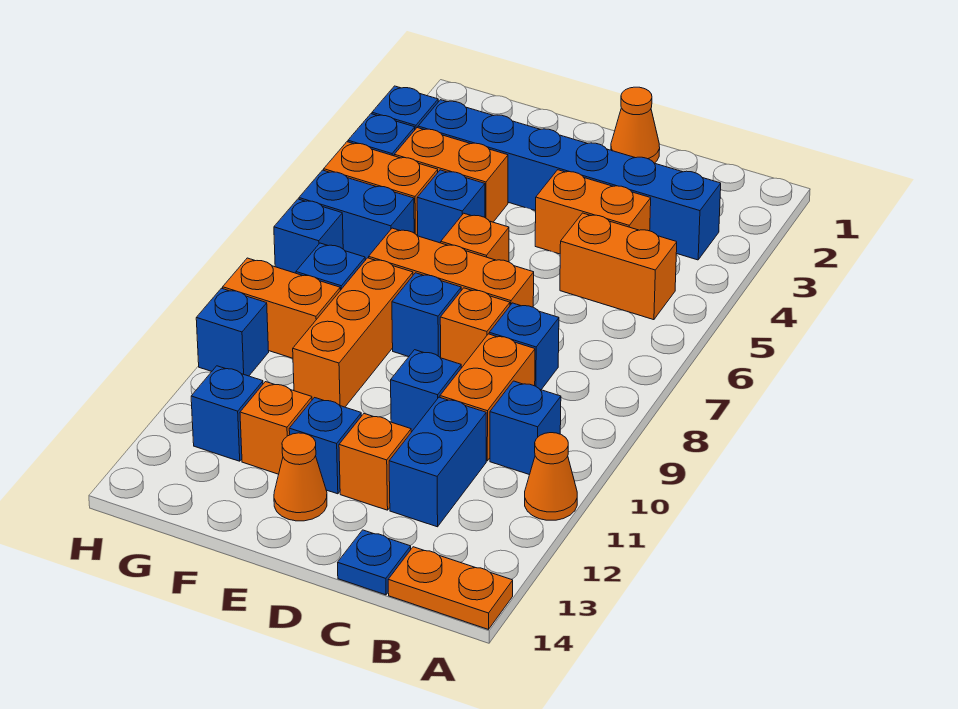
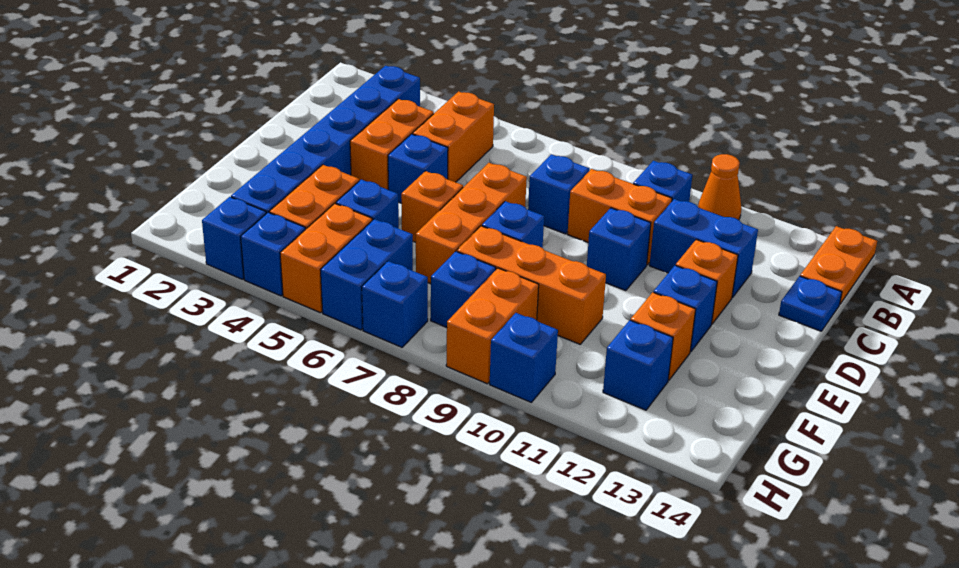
orange cone D1 level 1 -> none
none -> blue brick D5 level 1
orange brick D8 level 1 -> none
orange cone E13 level 1 -> none

